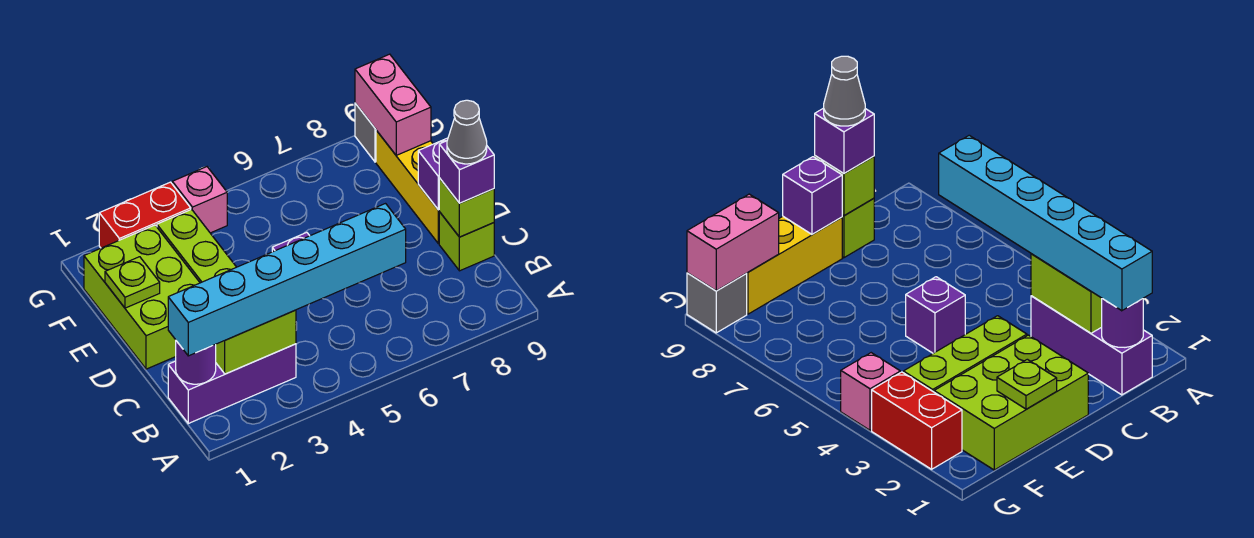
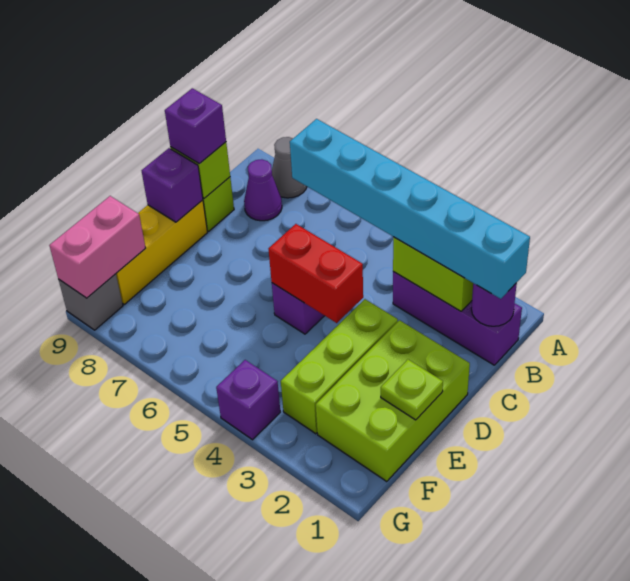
none -> purple cone B8 level 1
grey cone C9 level 4 -> grey cone A8 level 1
red brick G2:G3 level 1 -> red brick D4:D5 level 2
pink brick G4 level 1 -> purple brick G4 level 1

